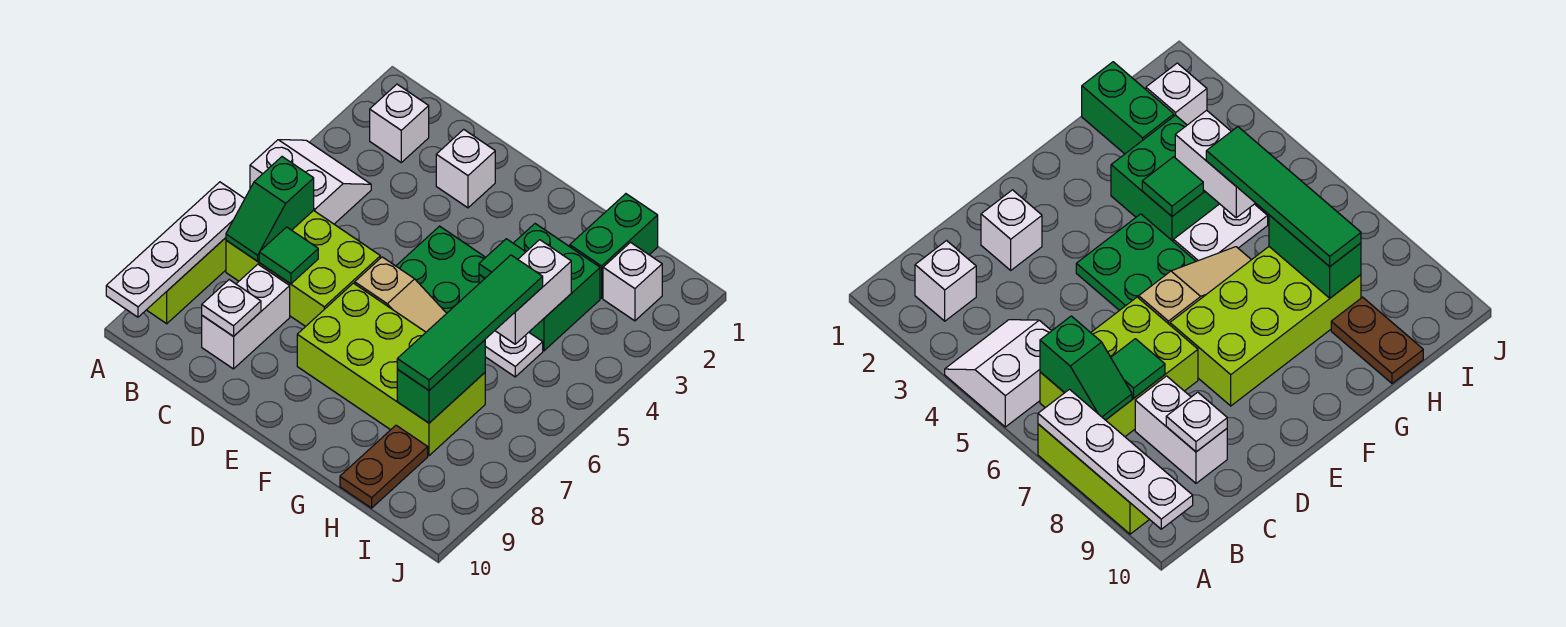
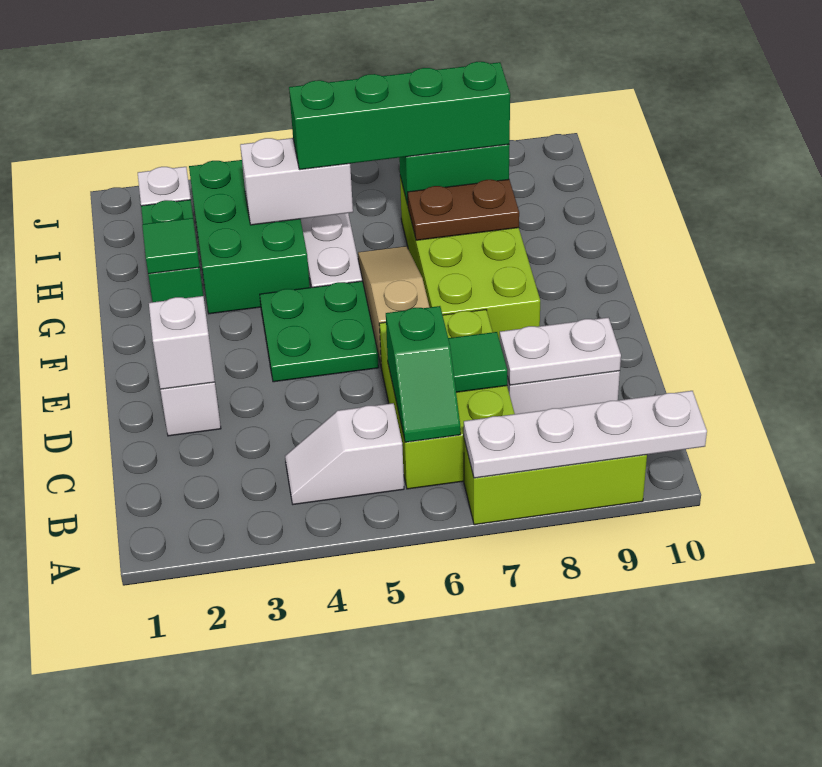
white slope A4:B5 level 1 top 5 -> white slope B4:B5 level 1 top 5
white brick B2 level 1 -> white brick D2 level 2
green slope B6:B7 level 2 top 6 -> green slope B6:C6 level 2 top C
white plate C9 level 2 -> white plate C8:C9 level 2
green brick G3:H4 level 1 -> green brick G3:I4 level 1
green tile G4 level 2 -> green tile G2 level 2
green brick H1:H2 level 1 -> green brick G2:H2 level 1
green tile H5:H8 level 3 -> green brick H5:H8 level 3
brown plate H9:H10 level 1 -> brown plate G7:G8 level 2

